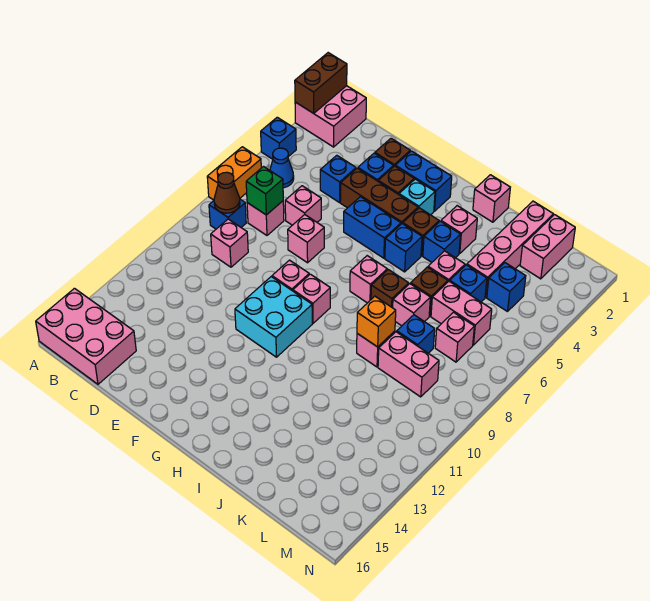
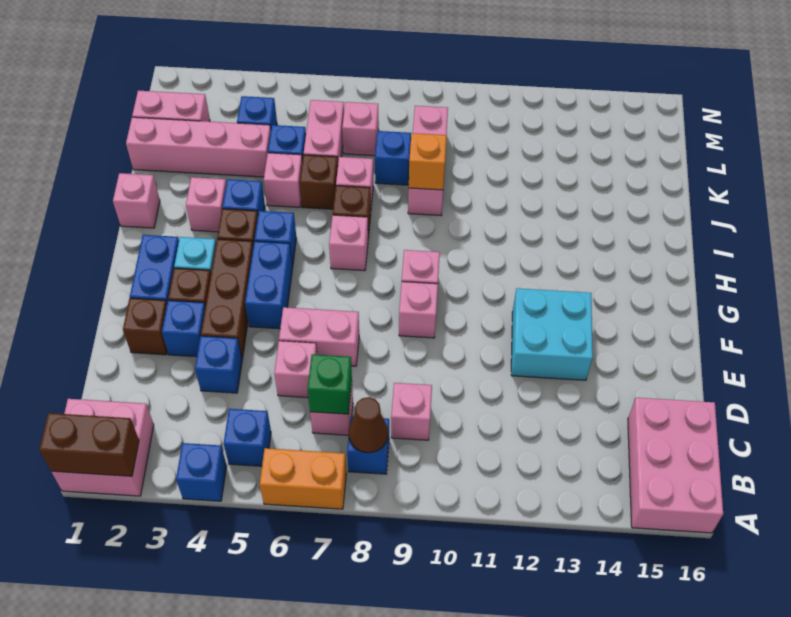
blue cone B5 level 1 -> blue brick B5 level 1
pink brick E7 level 1 -> pink brick E6:E7 level 1
cyan brick F10:G11 level 1 -> cyan brick E12:F13 level 1

